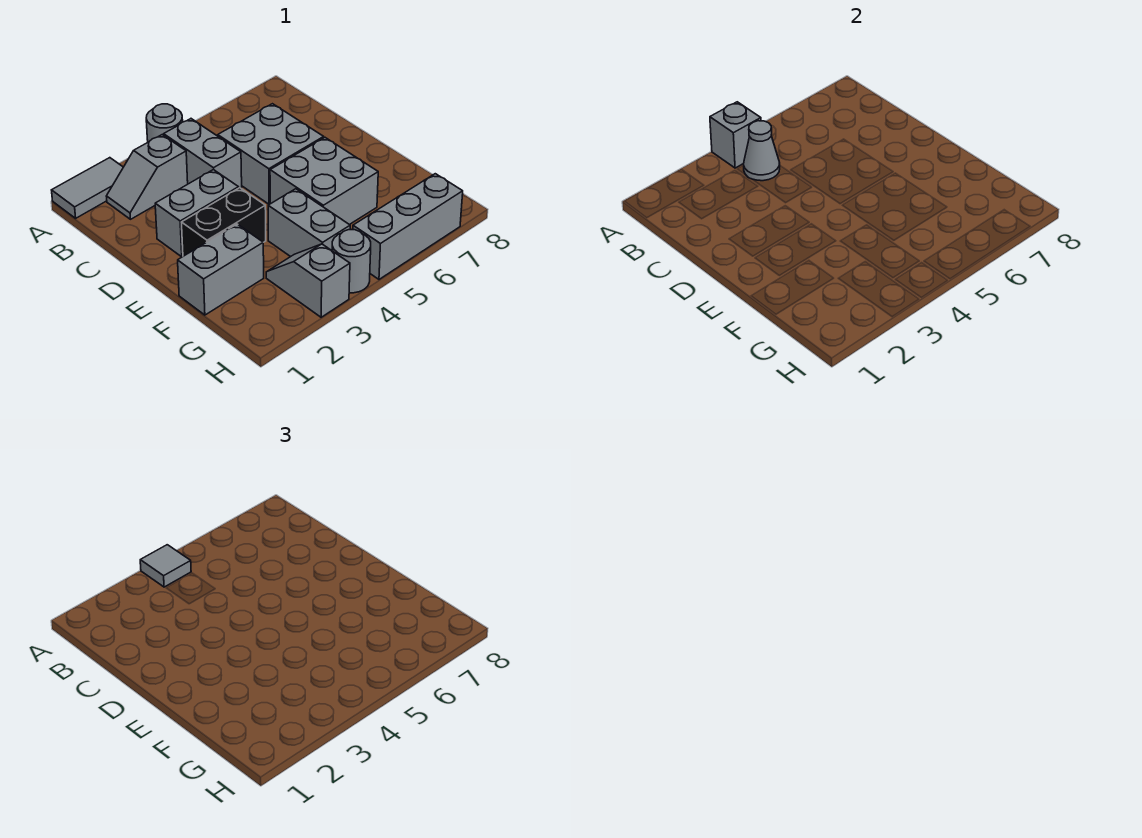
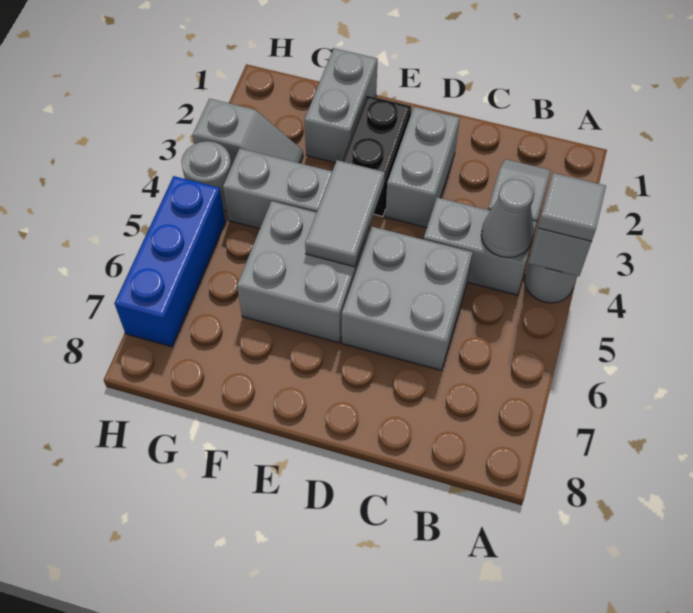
grey tile A1:A2 level 1 -> grey tile E4:E5 level 2
grey brick H5:H7 level 1 -> blue brick H5:H7 level 1

